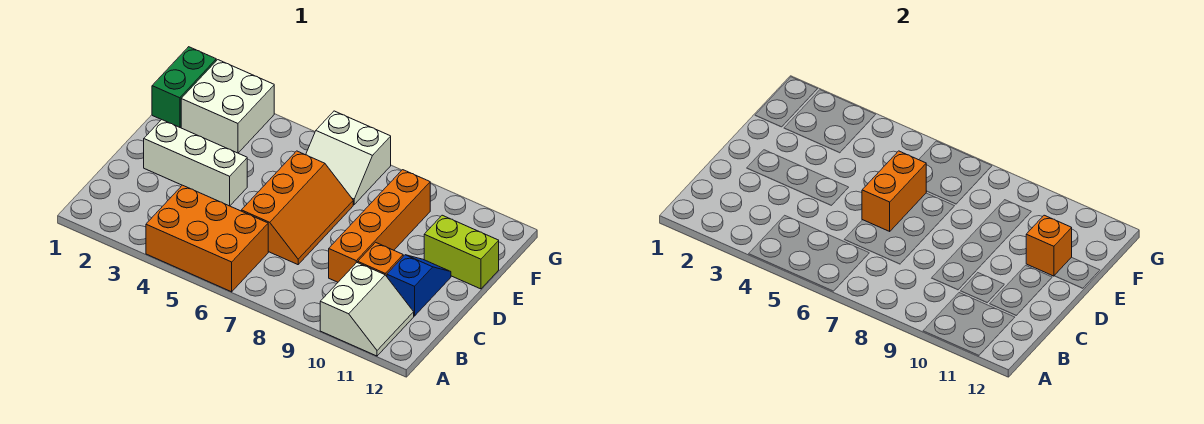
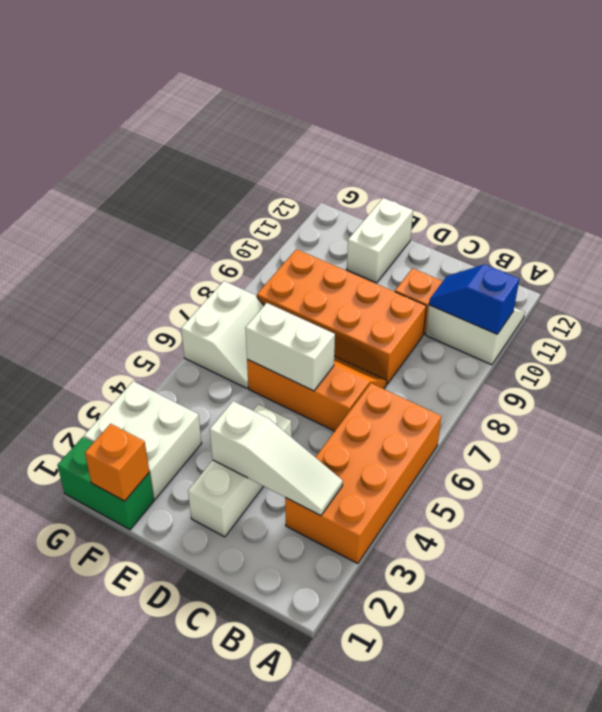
orange brick A4:B6 level 1 -> orange brick A3:B6 level 1
none -> white slope B3:D3 level 2 top D
orange brick C9:F9 level 1 -> orange brick C8:F9 level 1
blue slope C11:D11 level 1 top C -> blue slope A10:B10 level 2 top A
orange brick D6:E6 level 2 -> white brick D6:E6 level 2
lime brick E11:E12 level 1 -> white brick E11:E12 level 1
orange brick E11 level 2 -> orange brick F1 level 2

